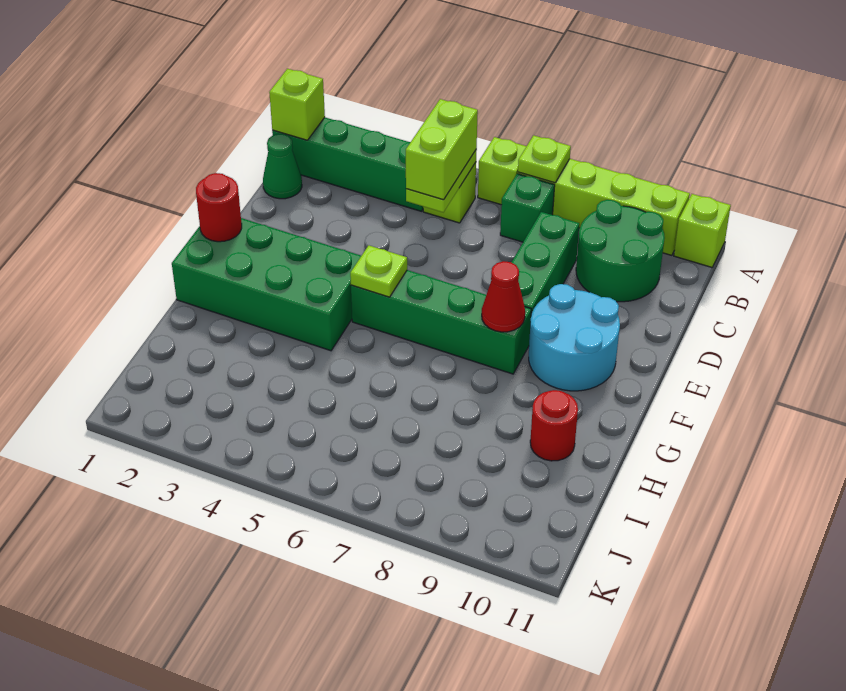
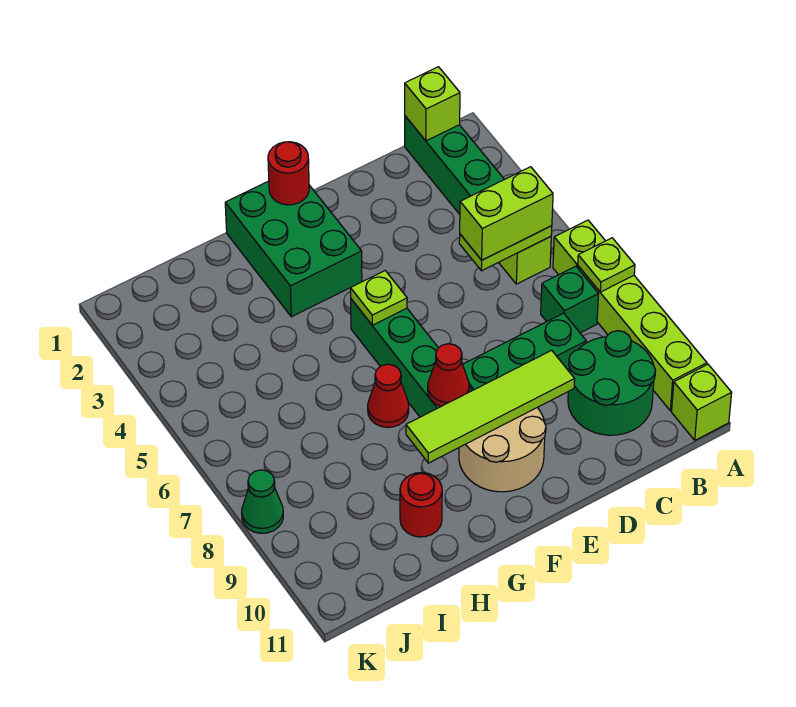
green cone C1 level 1 -> green cone K8 level 1
none -> lime tile D9:G9 level 2
cyan round brick E9:F10 level 1 -> tan round brick E9:F10 level 1
green brick F1:G4 level 1 -> green brick F1:G3 level 1
none -> red cone G7 level 1

